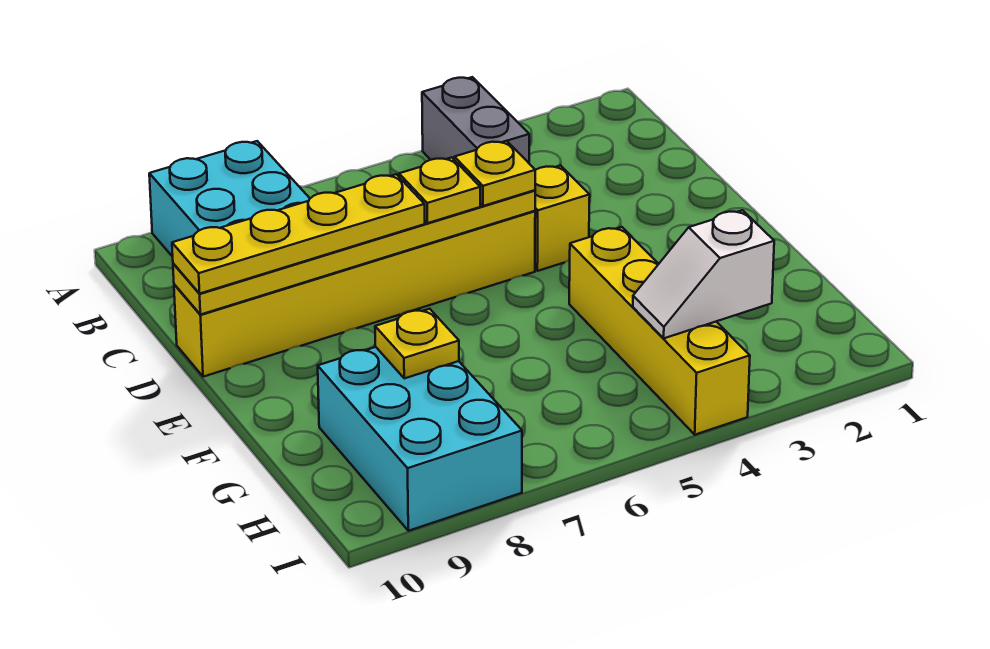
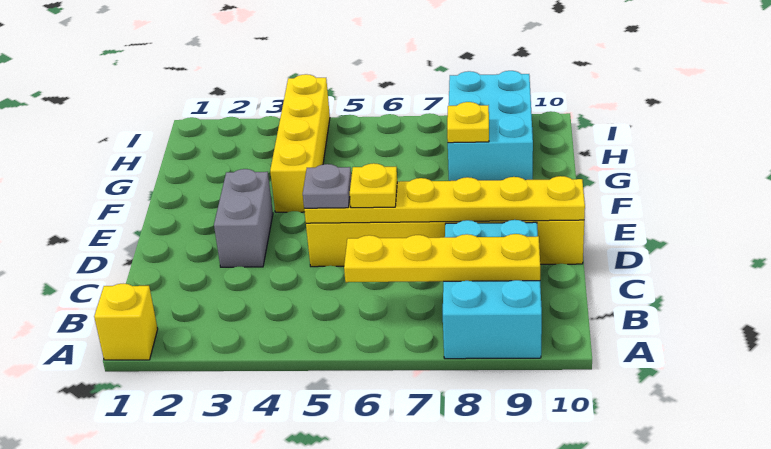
grey brick A4:B4 level 1 -> grey brick D3:E3 level 1
yellow brick D4 level 1 -> yellow brick A1 level 1
yellow plate D5 level 3 -> grey plate D5 level 3
yellow plate D7:D10 level 3 -> yellow plate B6:B9 level 2
white slope H3:H4 level 2 top 3 -> none

